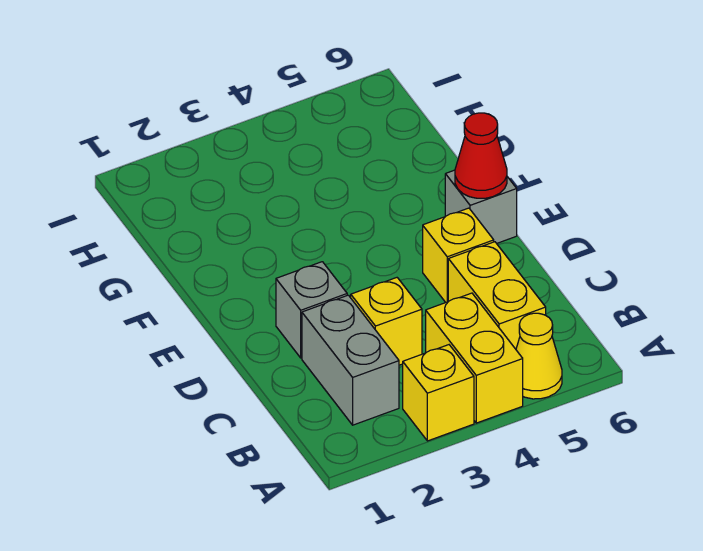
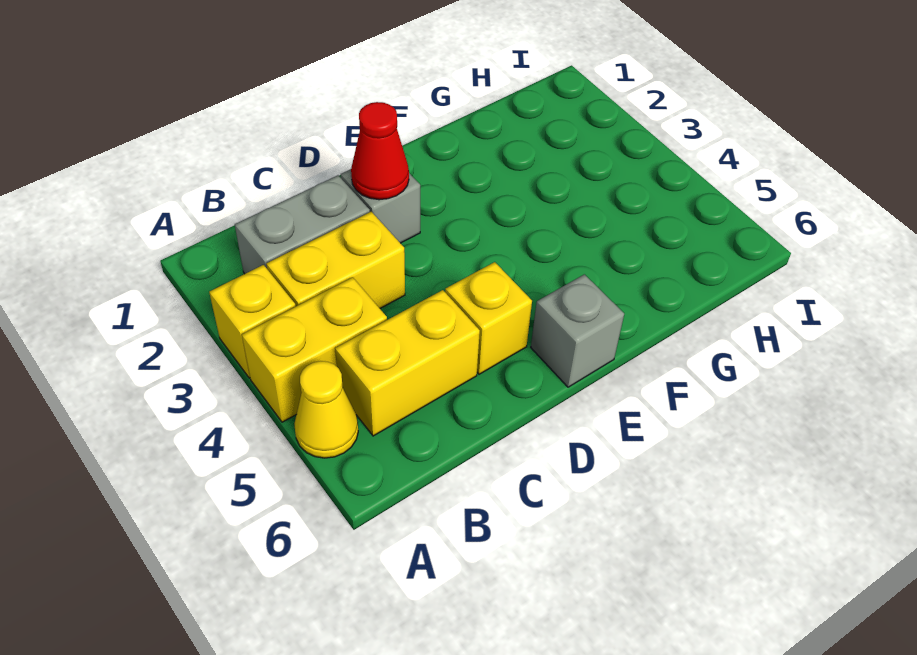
yellow brick C3 level 1 -> yellow brick B3:C3 level 1
red cone E6 level 2 -> red cone D2 level 2

